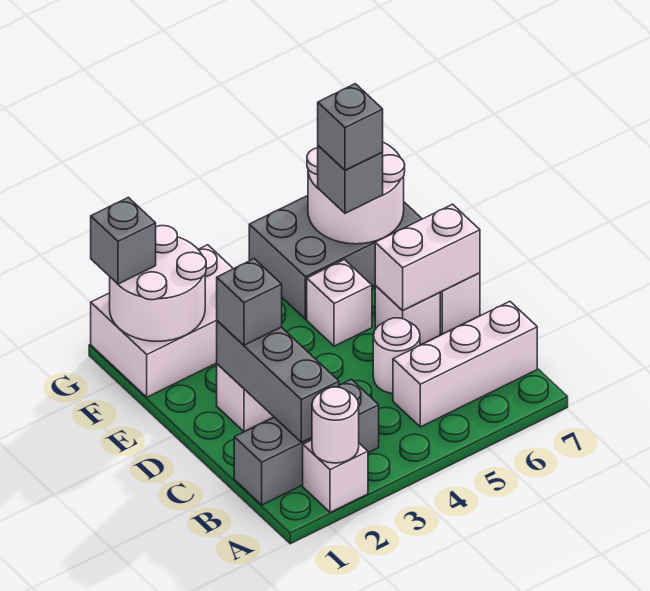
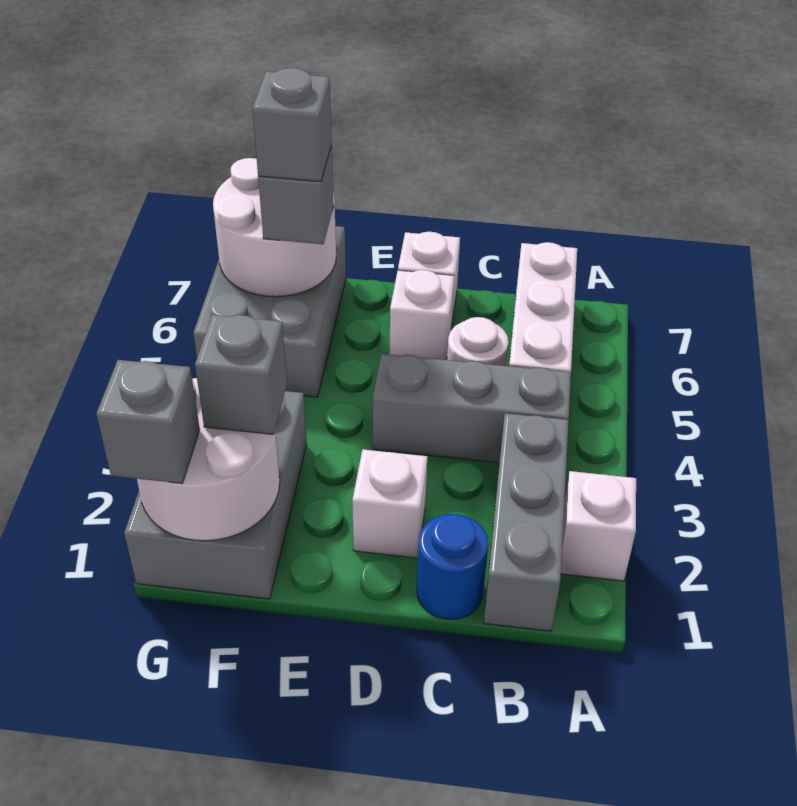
white round brick A2 level 2 -> none
grey brick B2:D2 level 2 -> grey brick B4:D4 level 1
none -> blue round brick C1 level 1
grey brick D2 level 3 -> grey brick F2 level 3
white brick D6:D7 level 2 -> none
white brick E5 level 1 -> none
white brick F1:G3 level 1 -> grey brick F1:G3 level 1

